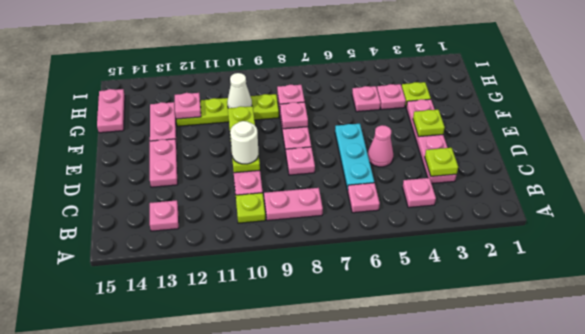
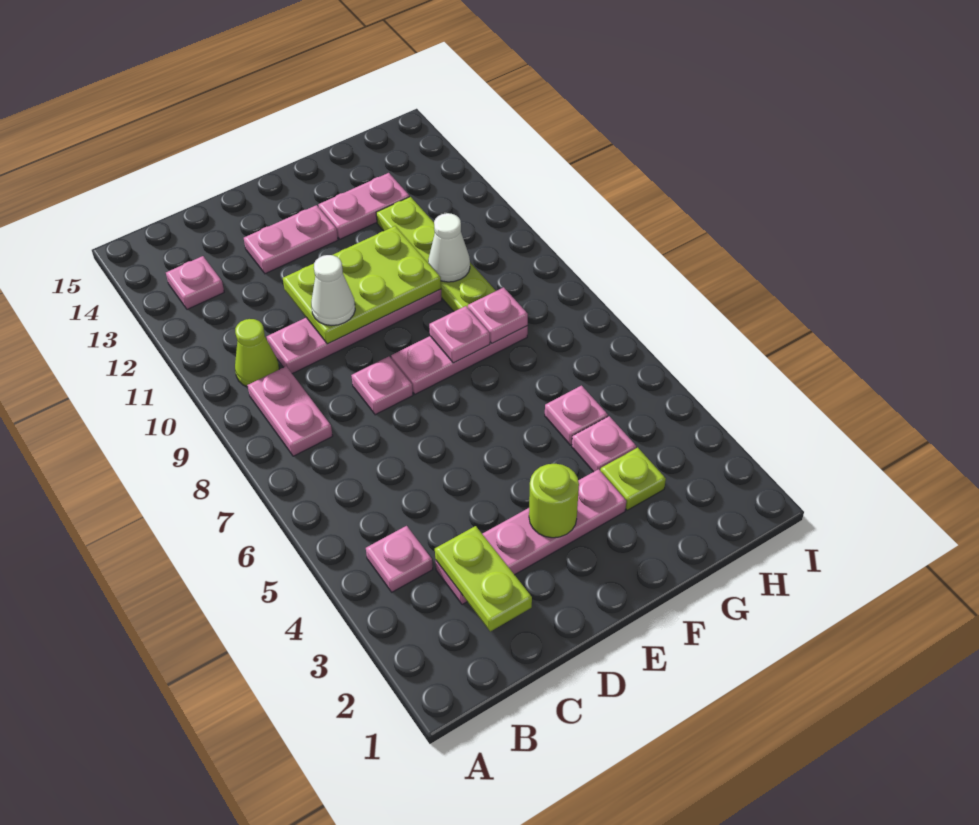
pink plate B6 level 1 -> none
lime plate B10 level 1 -> lime cone B10 level 1
lime plate C3 level 2 -> lime plate C2:C3 level 2
cyan plate C6:E6 level 1 -> none
pink cone D5 level 1 -> none
lime plate D10:F10 level 2 -> lime plate D10:F11 level 2
white round brick D10 level 3 -> white cone D10 level 3
lime plate E3 level 2 -> lime round brick E3 level 2
pink plate G12 level 2 -> none
pink plate G15:H15 level 1 -> none

